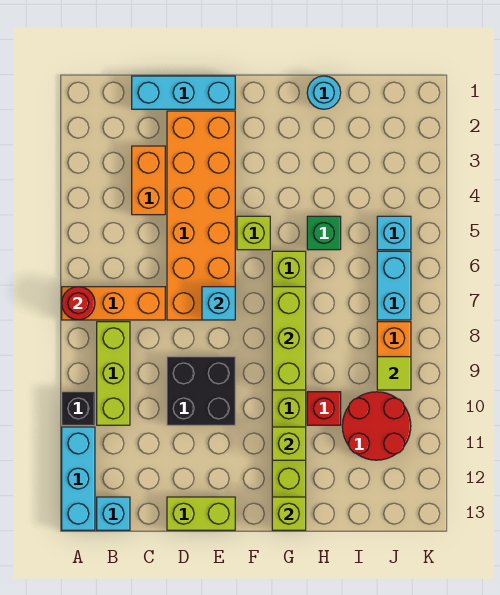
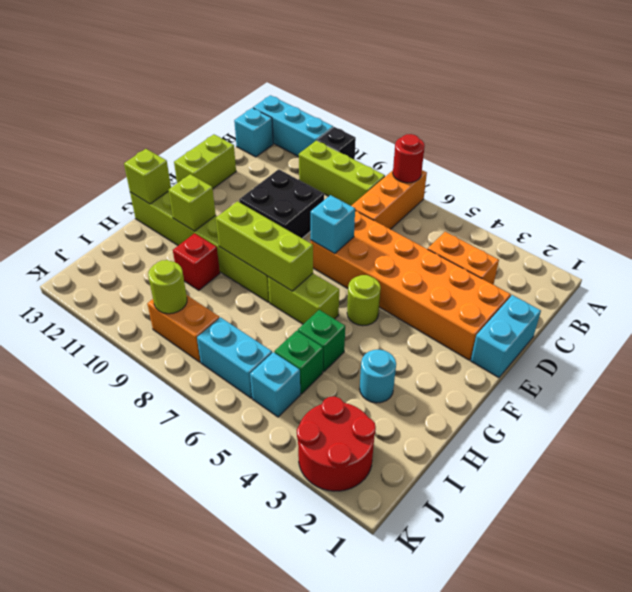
cyan brick C1:E1 level 1 -> cyan brick D1:E1 level 1
lime brick F5 level 1 -> lime round brick F5 level 1
cyan round brick H1 level 1 -> cyan round brick H3 level 1
none -> green brick I5 level 1
red round brick I10:J11 level 1 -> red round brick J2:K3 level 1
lime tile J9 level 2 -> lime round brick J9 level 2

